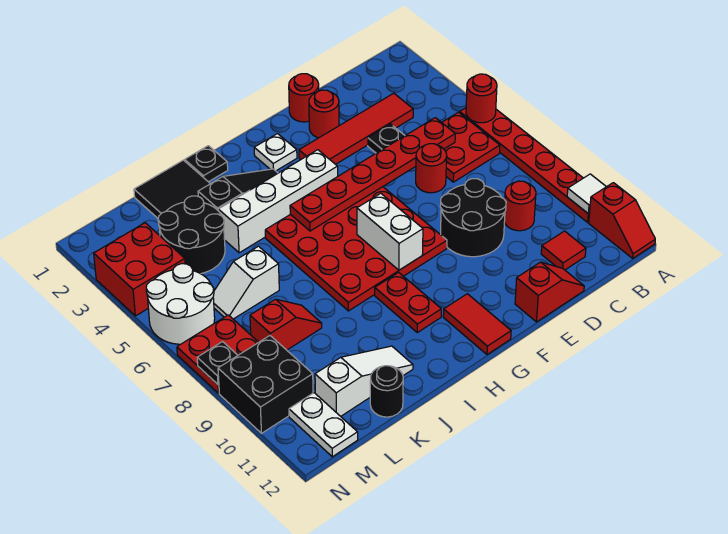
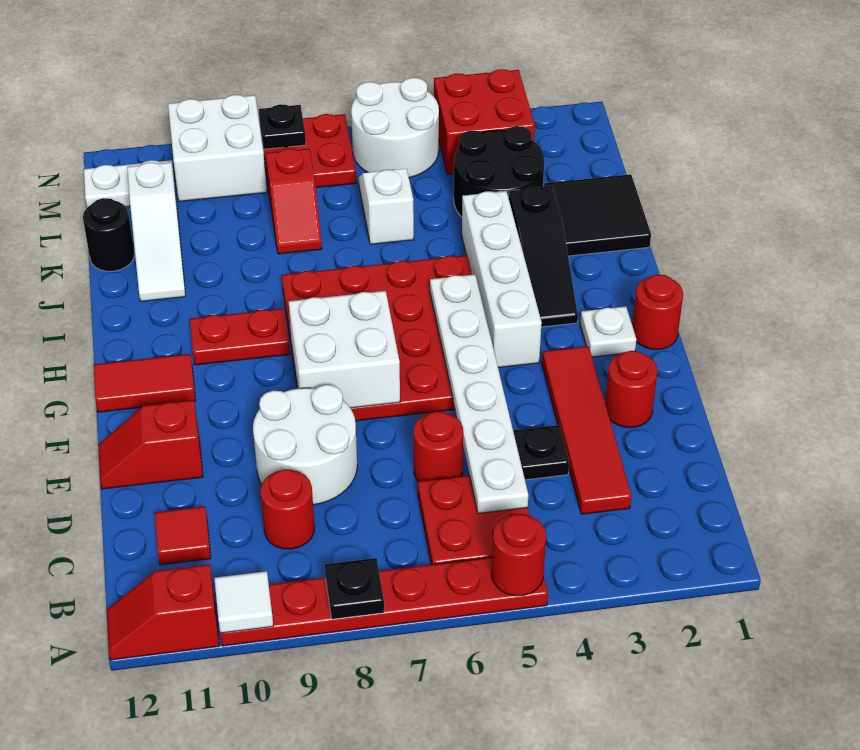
red plate C5:H5 level 2 -> white plate C5:H5 level 2
black round brick D8:E9 level 1 -> white round brick D8:E9 level 1
red slope D12:E12 level 1 top E -> red slope E11:E12 level 1 top 11
red round brick E1 level 1 -> red round brick G1 level 1
white brick G7:G8 level 2 -> white brick F7:G8 level 2
black plate I1 level 1 -> black plate A8 level 2
black brick M9:N10 level 1 -> white brick M9:N10 level 1

